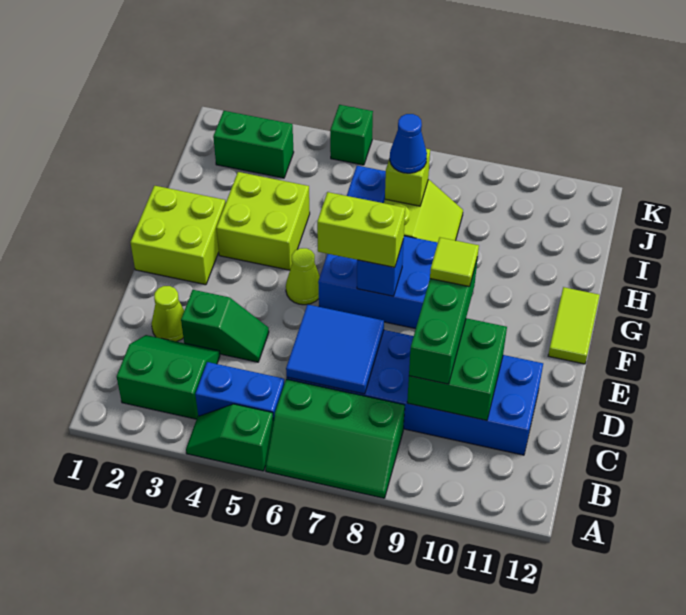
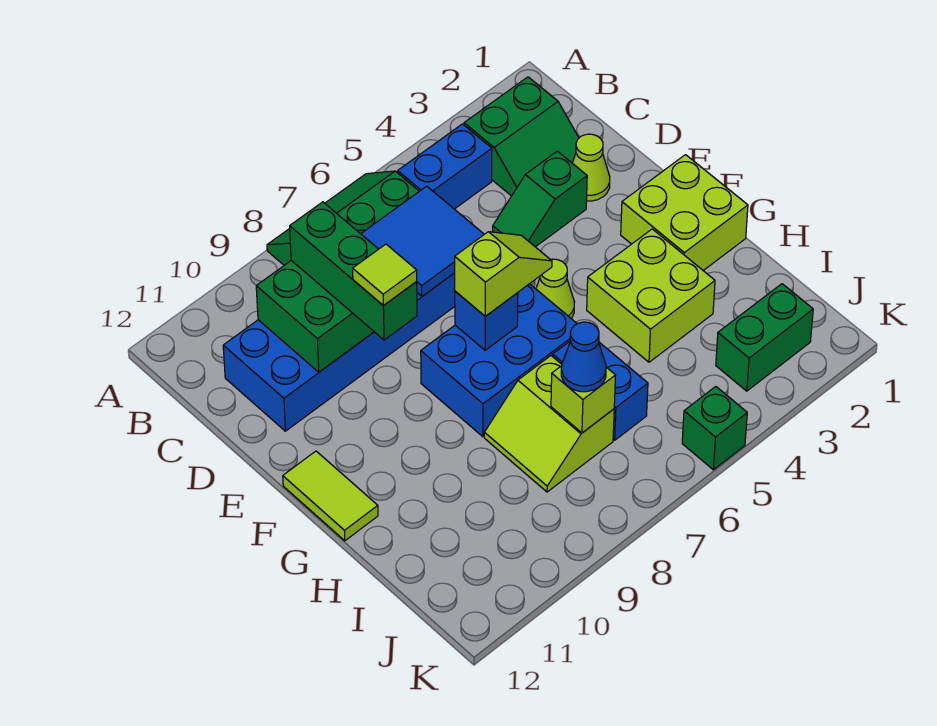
green slope A4:A5 level 1 top 5 -> none
lime brick F6:F7 level 3 -> lime slope F6:F7 level 3 top 7

